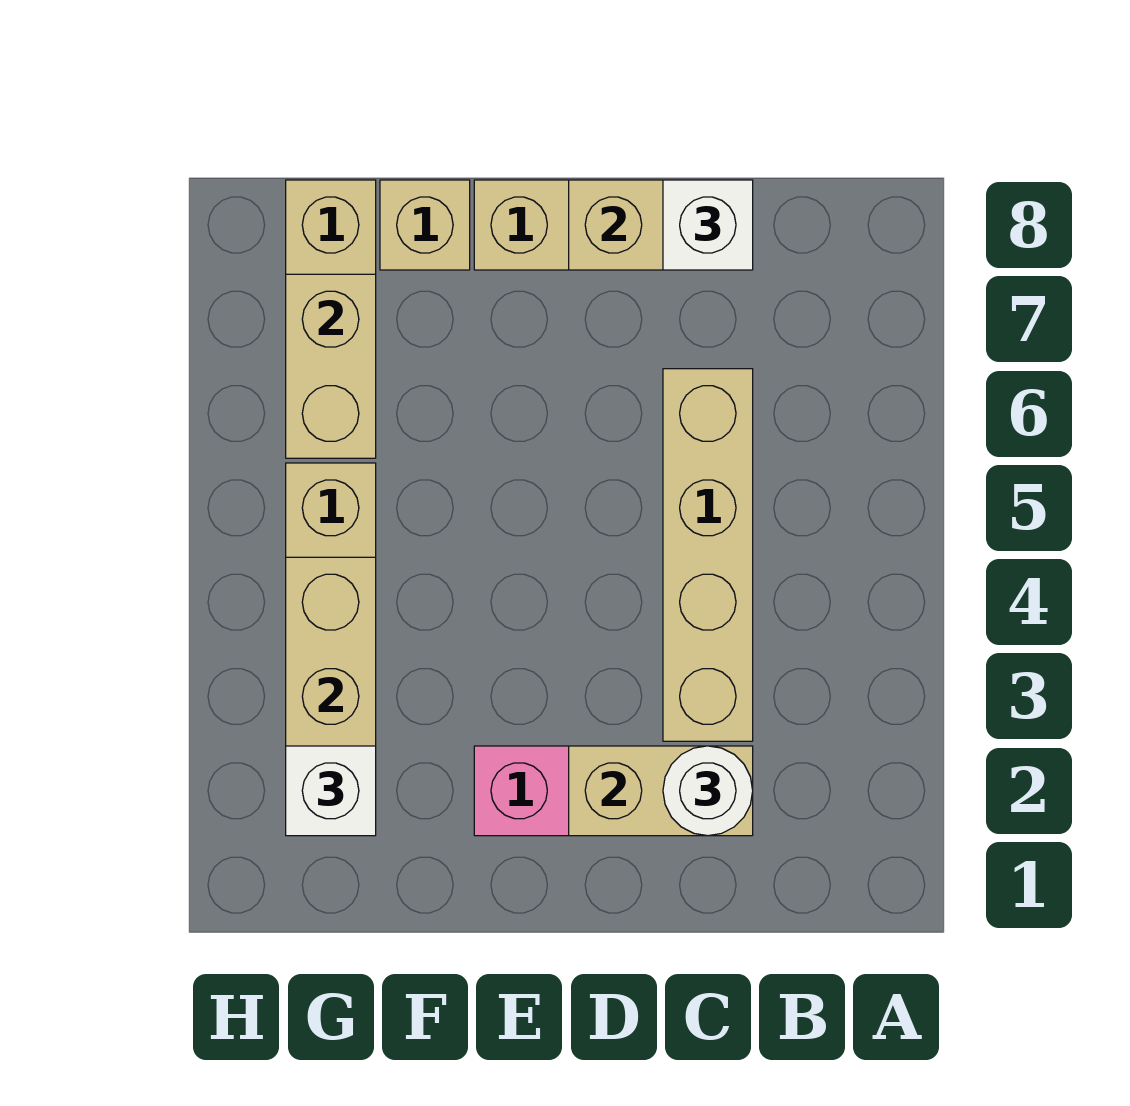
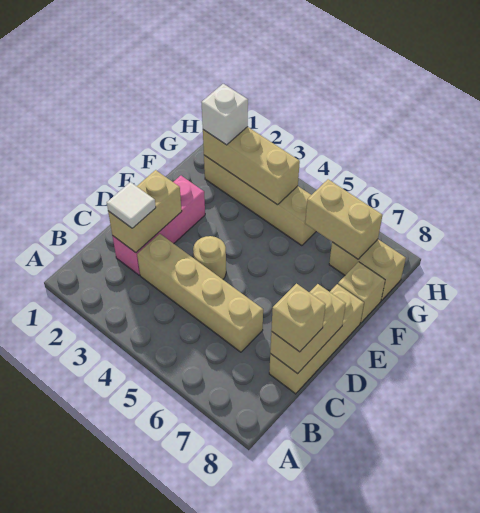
white round brick C2 level 3 -> white tile C2 level 3
white brick C8 level 3 -> tan brick C8 level 3
none -> tan round brick D4 level 1

